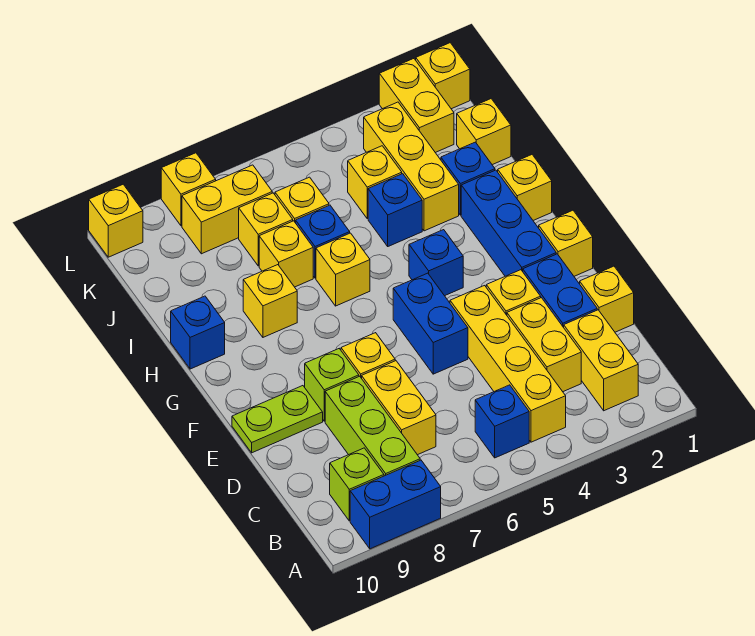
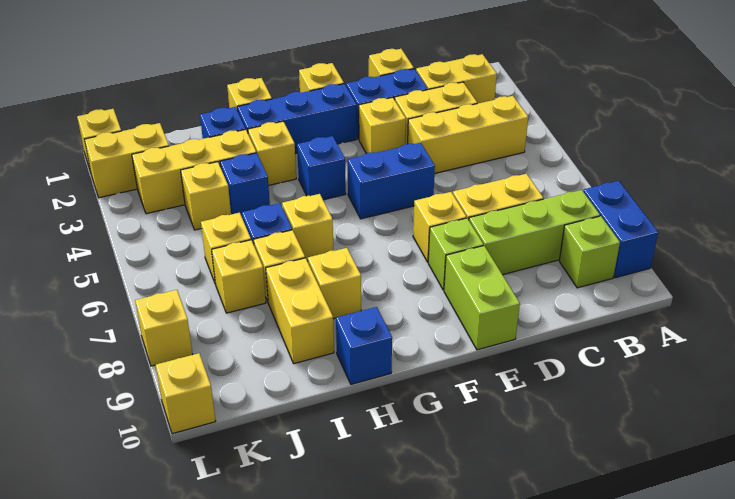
yellow brick B4:E4 level 1 -> yellow brick B4:D4 level 1
blue brick B5 level 1 -> none
lime plate E9:E10 level 1 -> lime brick E9:E10 level 1
yellow brick J1 level 1 -> yellow brick H3 level 1
yellow brick K7:K8 level 1 -> yellow brick I8:I9 level 1

